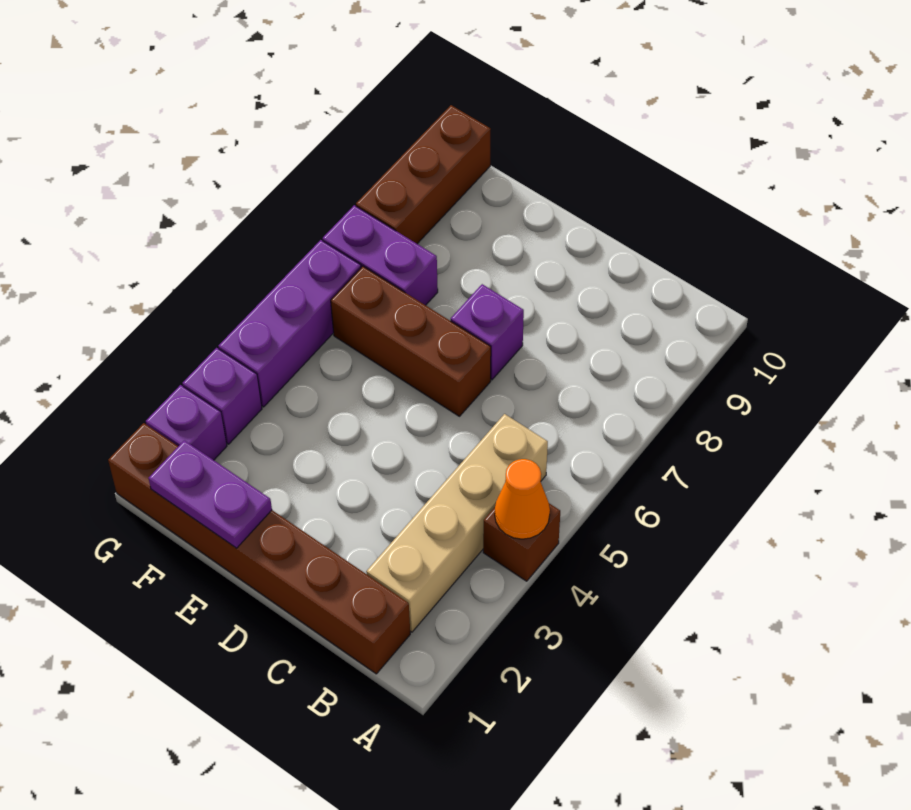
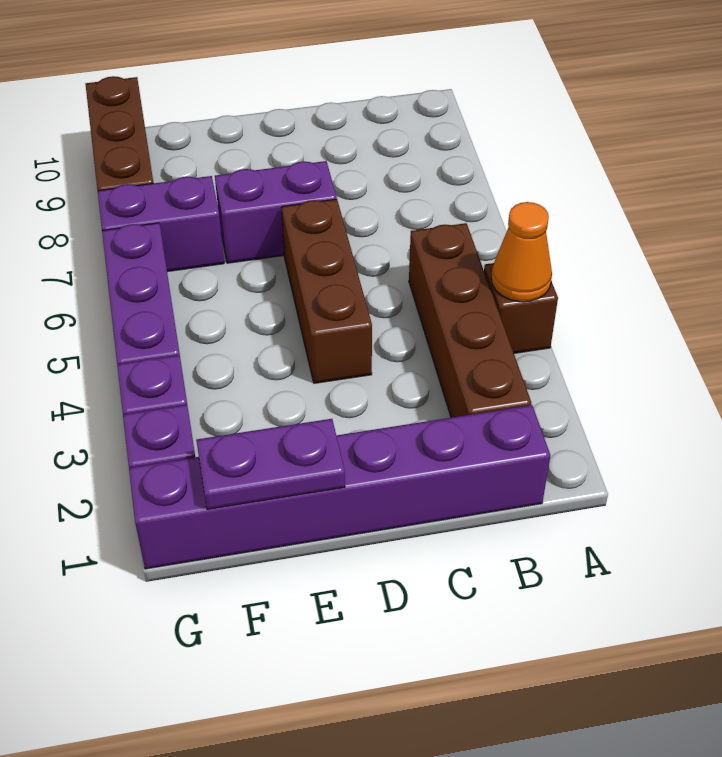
brown brick B1:G1 level 1 -> purple brick B1:G1 level 1
tan brick B2:B5 level 1 -> brown brick B2:B5 level 1
brown brick D6:F6 level 1 -> brown brick D4:D6 level 1
purple brick D7 level 1 -> purple brick D7:E7 level 1

